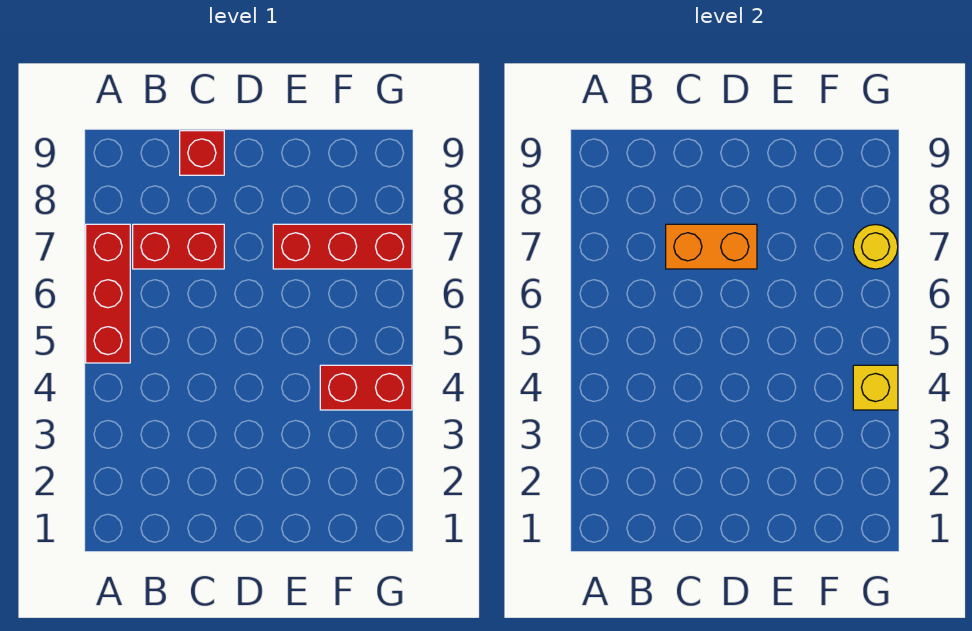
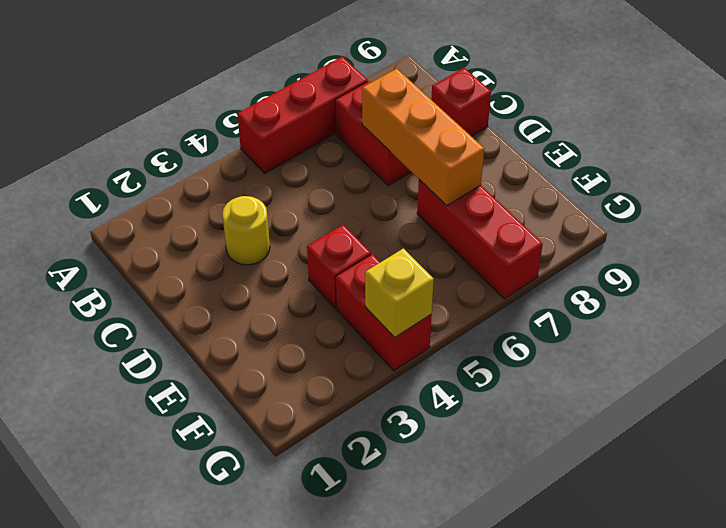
orange brick C7:D7 level 2 -> orange brick C7:E7 level 2
none -> red brick E4 level 1
yellow round brick G7 level 2 -> yellow round brick C3 level 1

